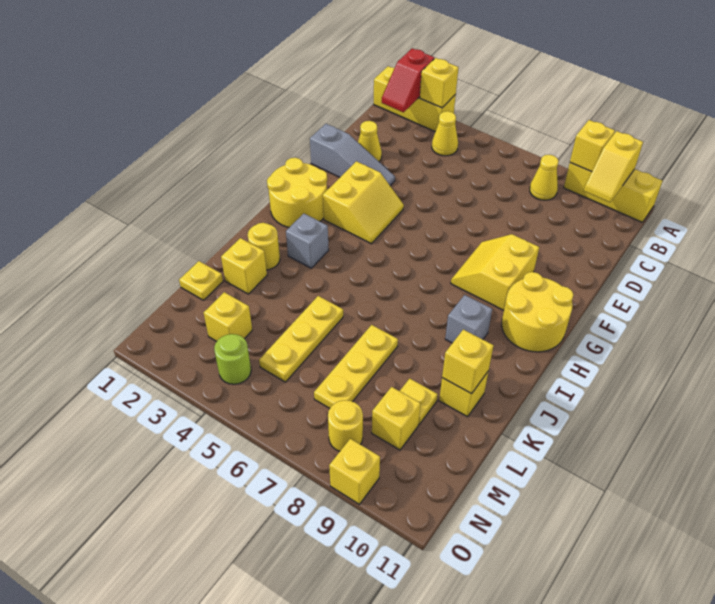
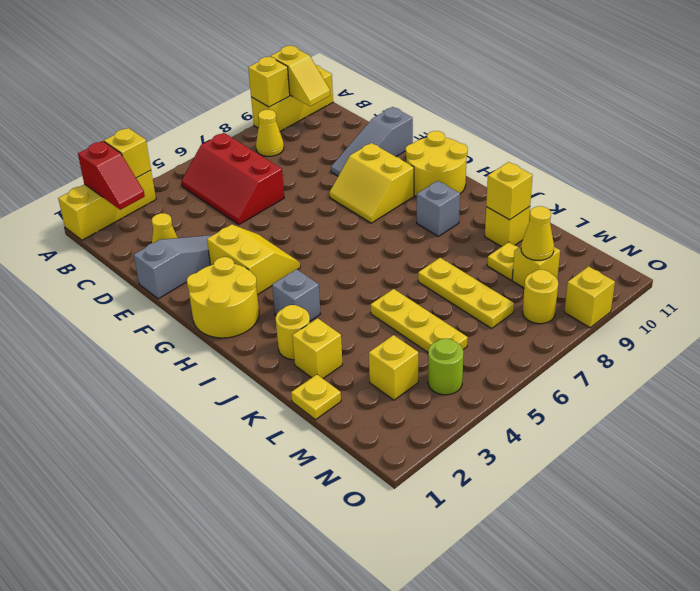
yellow cone B4 level 1 -> yellow cone M9 level 2
none -> red slope B5:D6 level 1 top 6
none -> grey slope E9:E11 level 1 top 11

